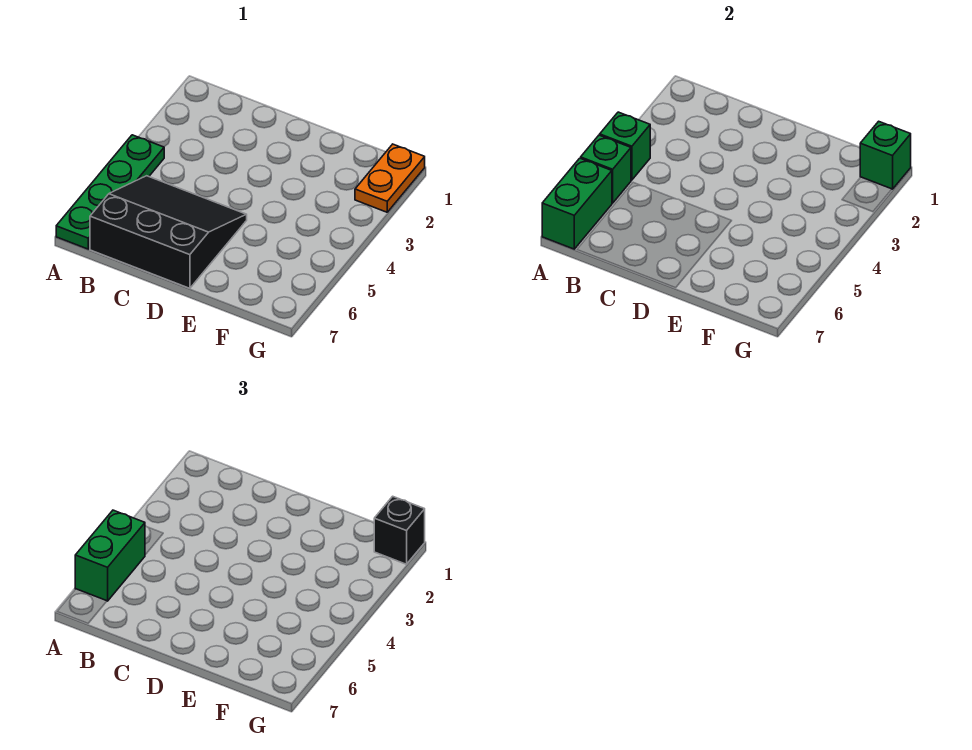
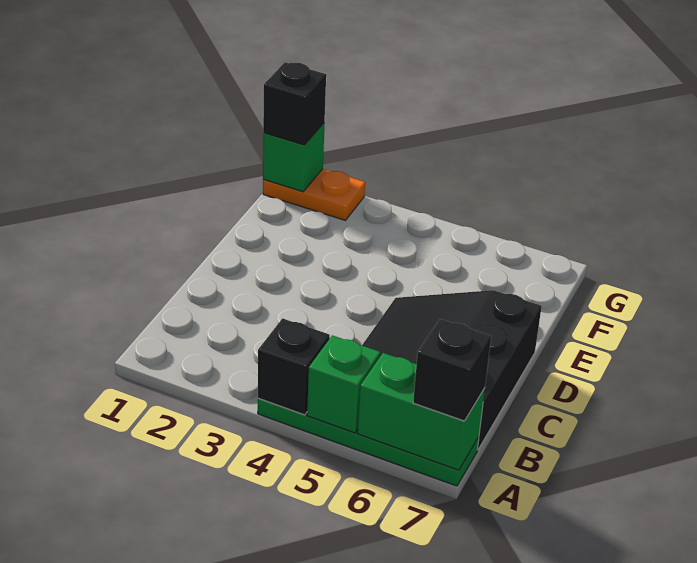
green brick A4 level 2 -> black brick A4 level 2
green brick A5:A6 level 3 -> none
none -> black brick A7 level 3

